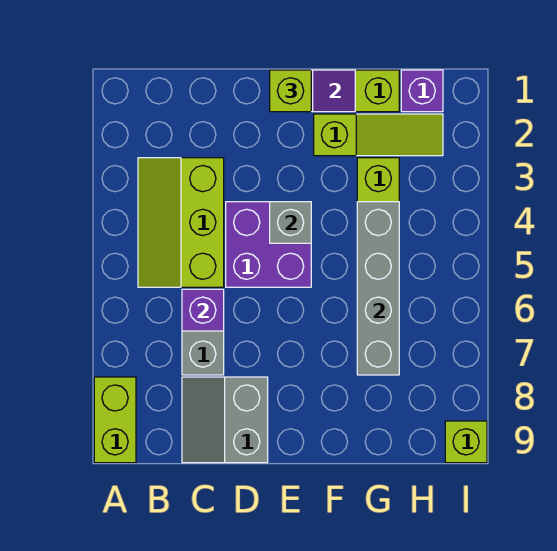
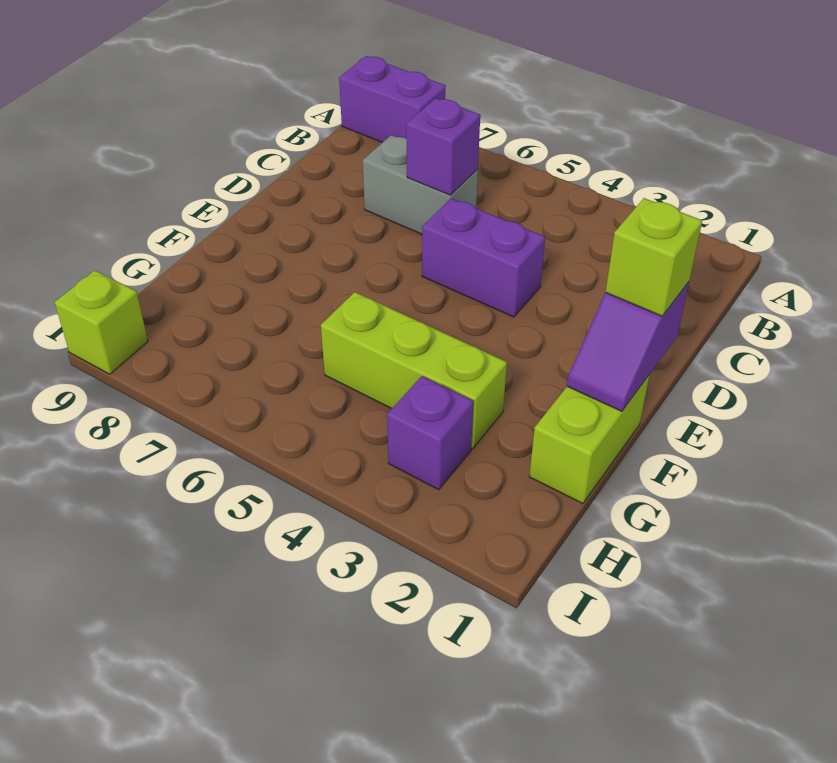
lime brick A8:A9 level 1 -> purple brick A8:A9 level 1
lime slope B3:C5 level 1 top C -> none
grey slope C8:D9 level 1 top D -> none
purple brick D4:E5 level 1 -> purple brick D4:D5 level 1
grey brick E4 level 2 -> none
lime slope F2:H2 level 1 top F -> none
grey brick G4:G7 level 2 -> none
purple brick H1 level 1 -> purple brick H3 level 1

